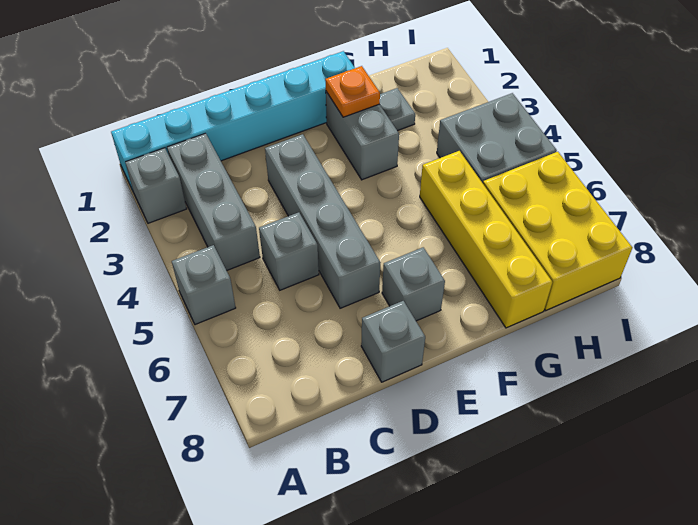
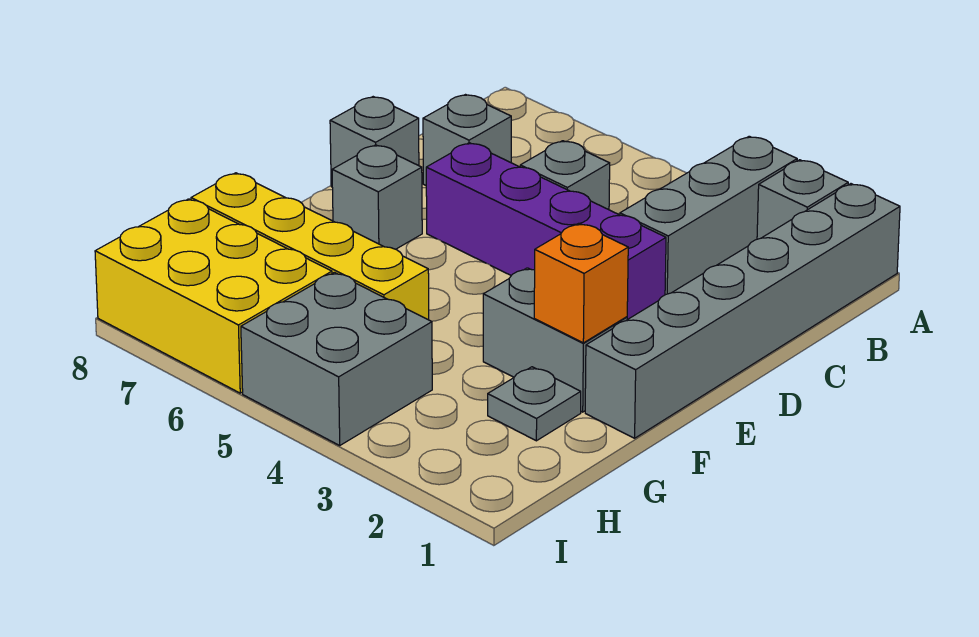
cyan brick A1:F1 level 1 -> grey brick A1:F1 level 1
grey brick A5 level 1 -> grey brick C7 level 1
grey brick B2:B4 level 1 -> grey brick A3:C3 level 1
grey brick D3:D6 level 1 -> purple brick D3:D6 level 1
orange plate F2 level 2 -> orange brick F2 level 2

